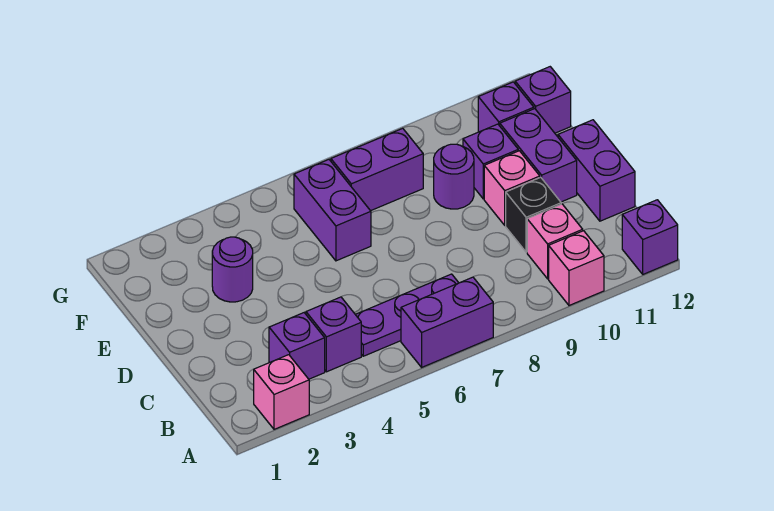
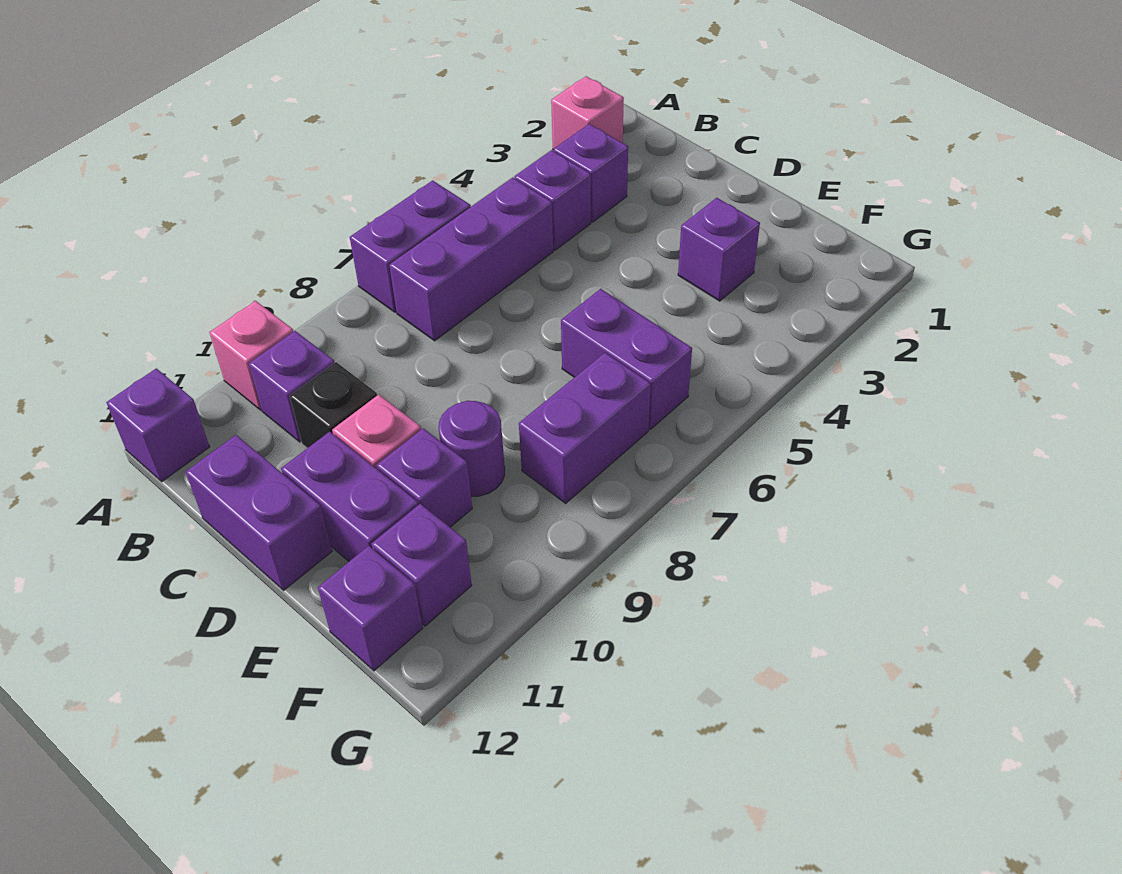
purple plate B5:B7 level 1 -> purple brick B5:B7 level 1
pink brick B10 level 1 -> purple brick B10 level 1
purple round brick E3 level 1 -> purple brick E3 level 1

